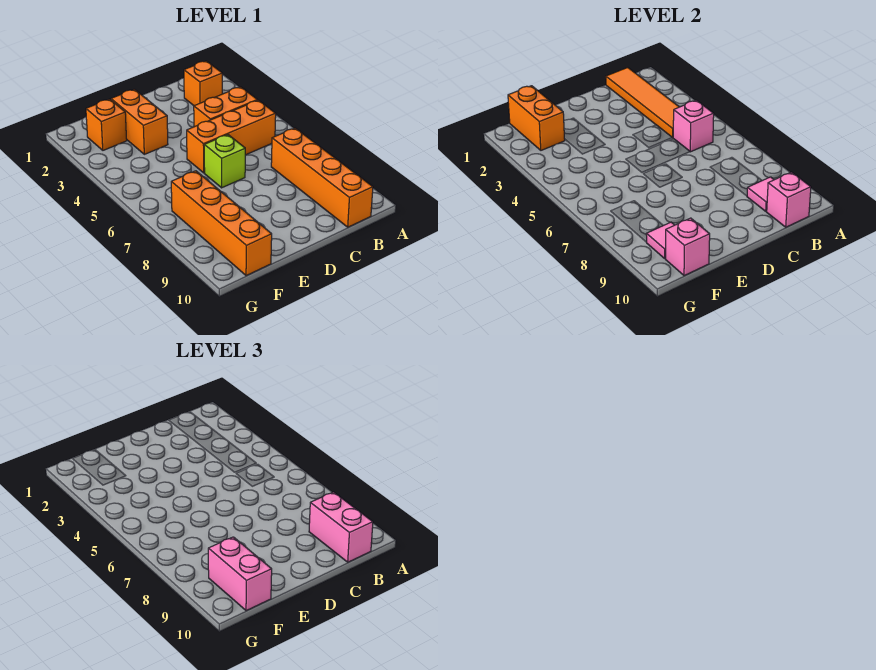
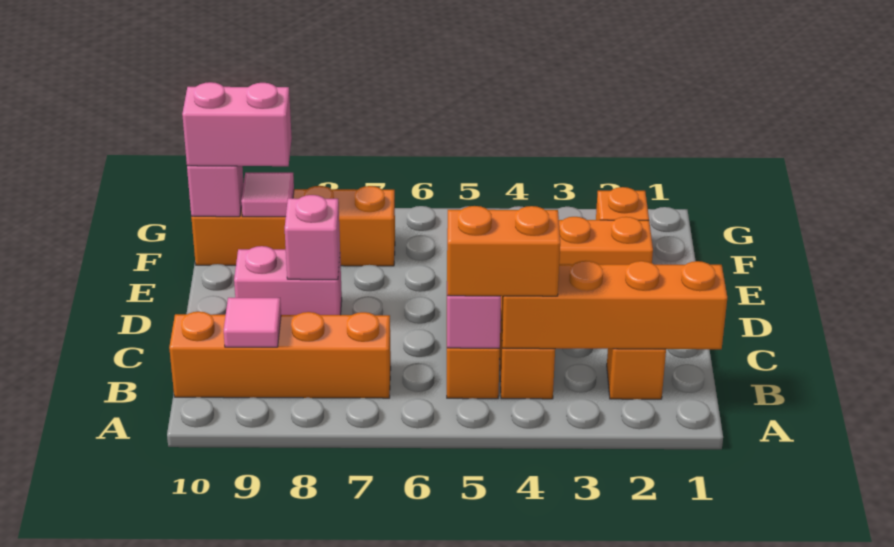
orange tile B1:B4 level 2 -> orange brick B1:B4 level 2
pink brick B9:B10 level 3 -> pink brick D8:D9 level 1
pink brick B10 level 2 -> pink brick D8 level 2
lime brick D6 level 1 -> none
orange brick F1:F2 level 2 -> orange brick B4:B5 level 3

